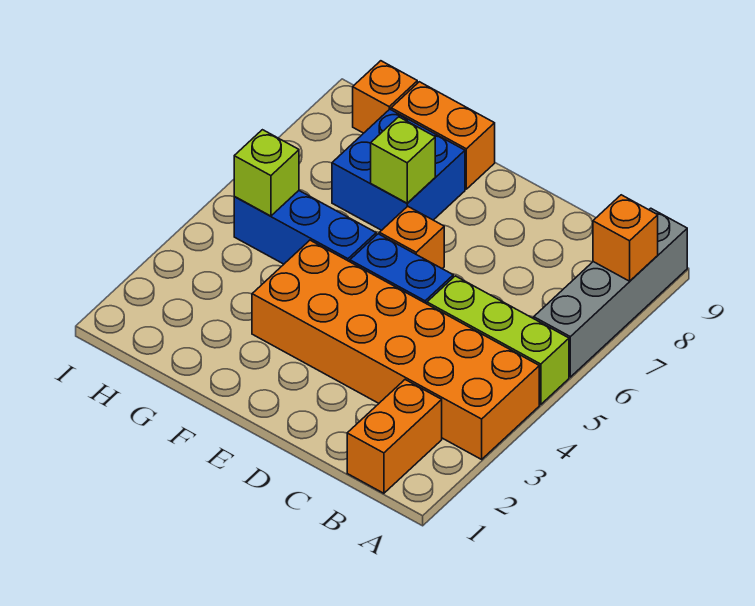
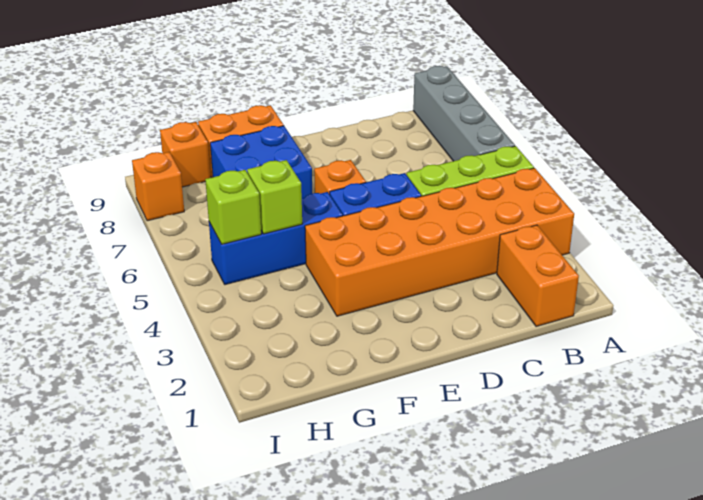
orange brick A8 level 2 -> orange brick I8 level 1
lime brick F7 level 2 -> lime brick G5 level 2

